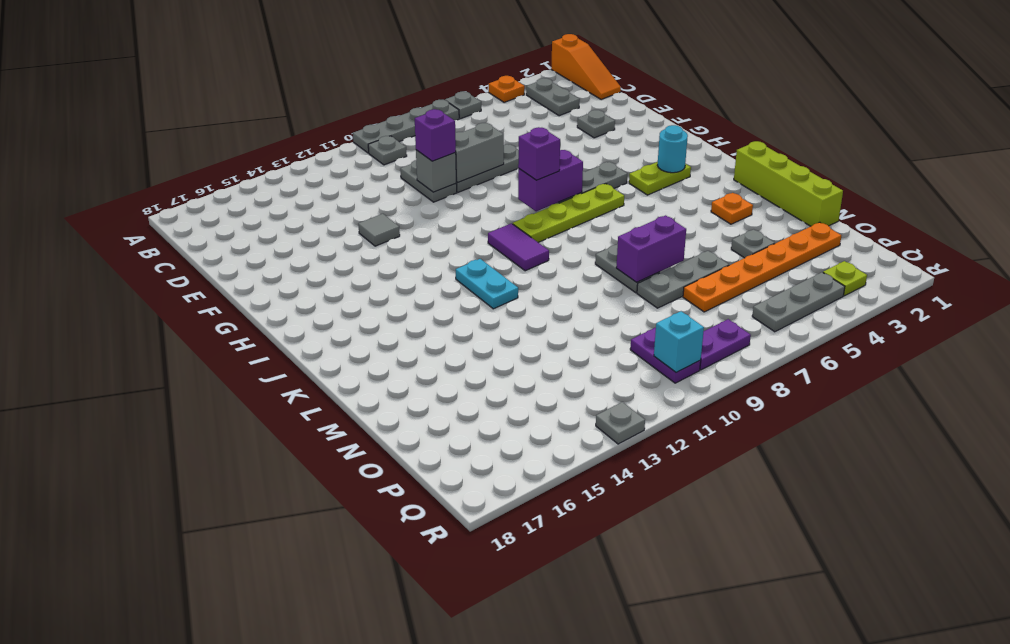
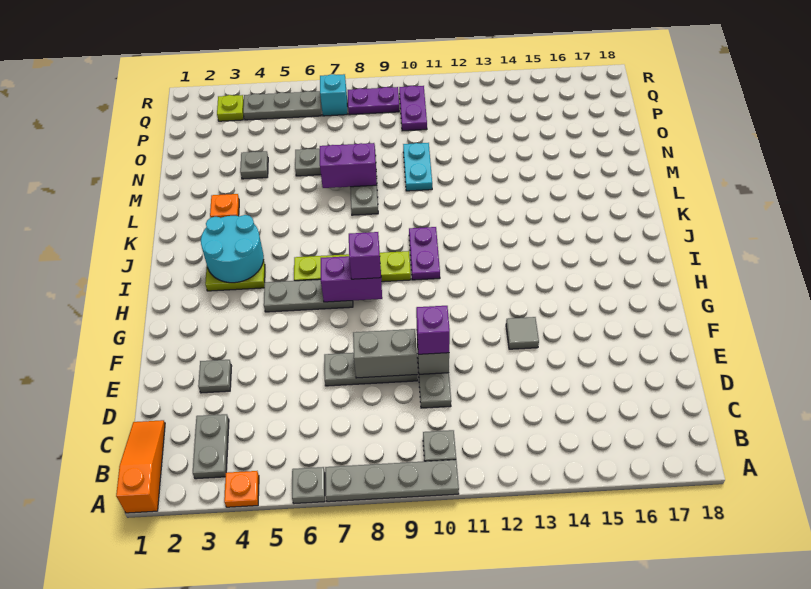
cyan round brick I3 level 2 -> cyan round brick I3:J4 level 2
purple tile I10:J10 level 1 -> purple plate I10:J10 level 1
cyan plate J12:K12 level 1 -> cyan plate M10:N10 level 1
lime brick K1:N1 level 1 -> none
orange plate O2:O7 level 1 -> none
cyan brick Q10 level 2 -> cyan brick Q7 level 1
grey plate R13 level 1 -> none

